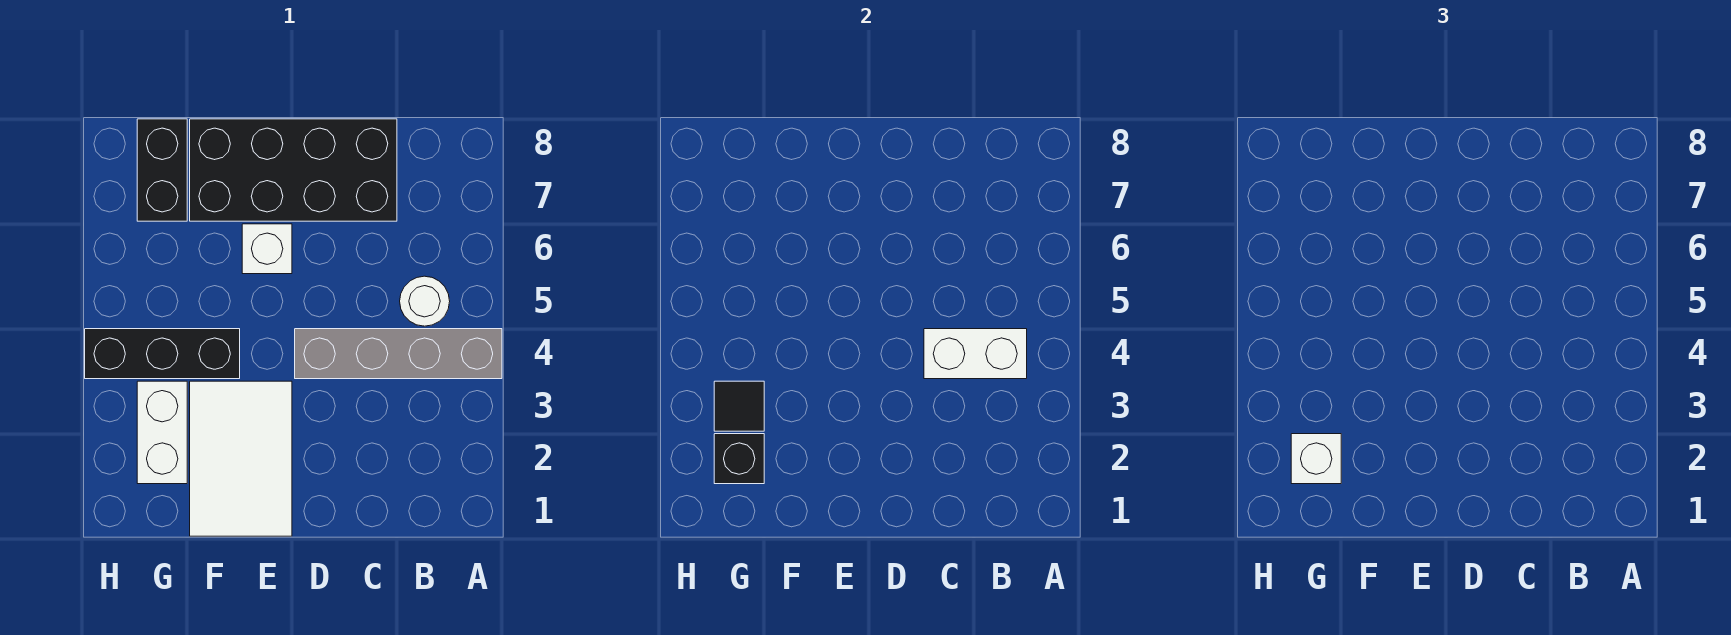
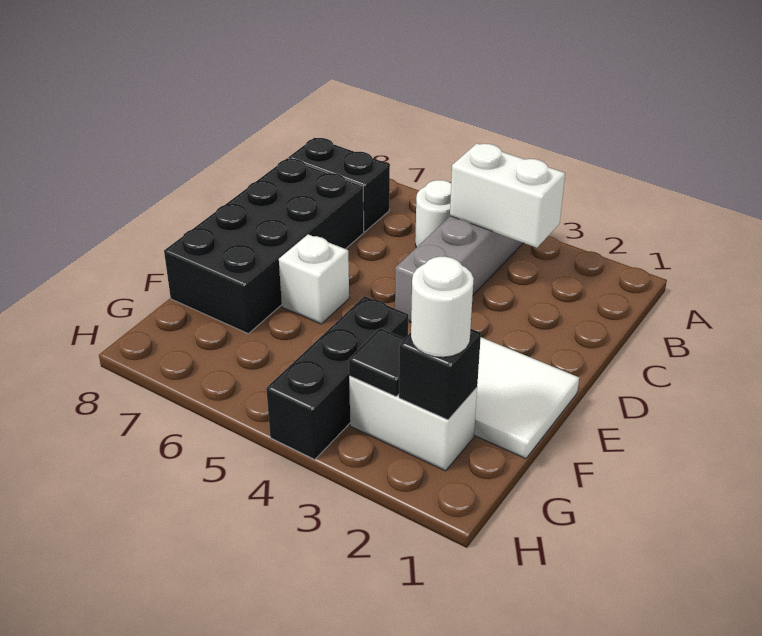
white brick B4:C4 level 2 -> white brick B3:B4 level 2
white brick G2 level 3 -> white round brick G2 level 3
black brick G7:G8 level 1 -> black brick B7:B8 level 1

